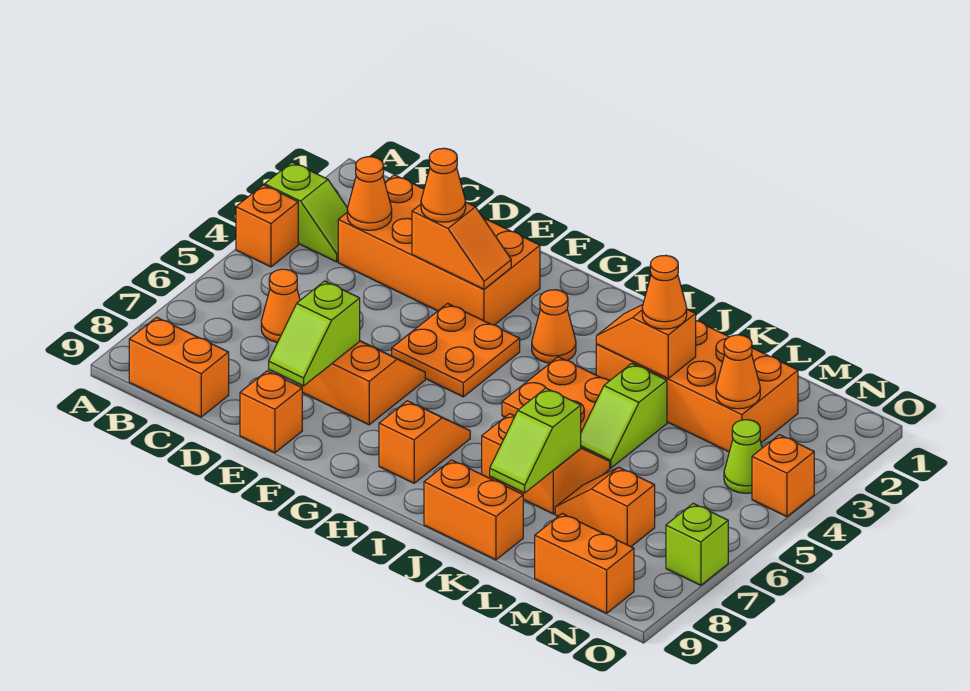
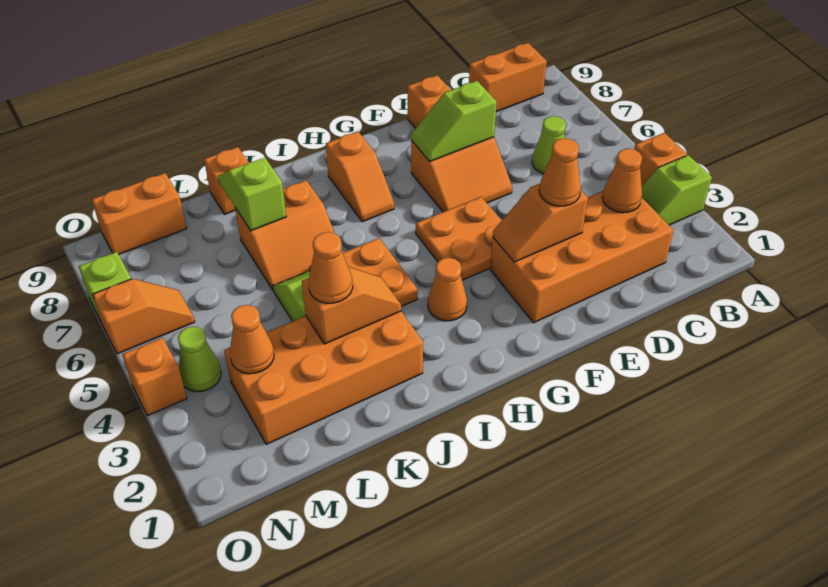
orange cone C6 level 1 -> lime cone C6 level 1
lime slope E7:E8 level 2 top 7 -> lime slope E7:F7 level 2 top E
orange brick J9:K9 level 1 -> orange brick K9 level 1
orange slope L7:M7 level 1 top M -> orange slope N6:O6 level 1 top O

